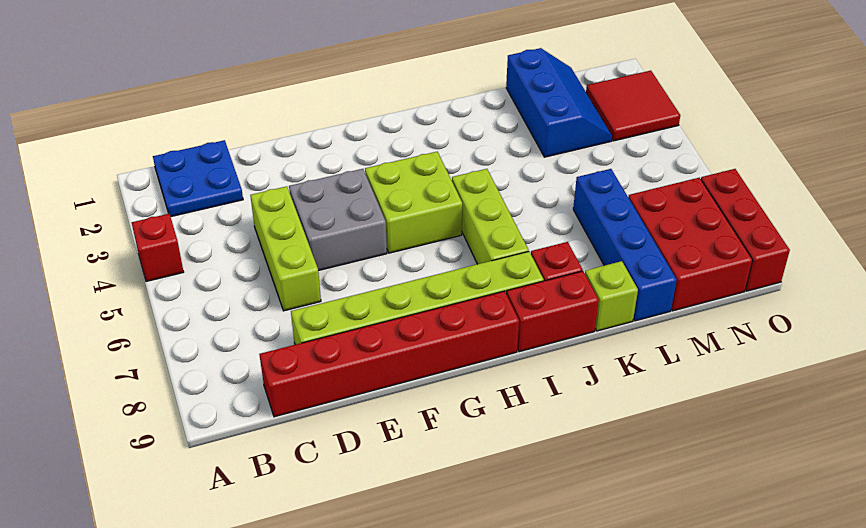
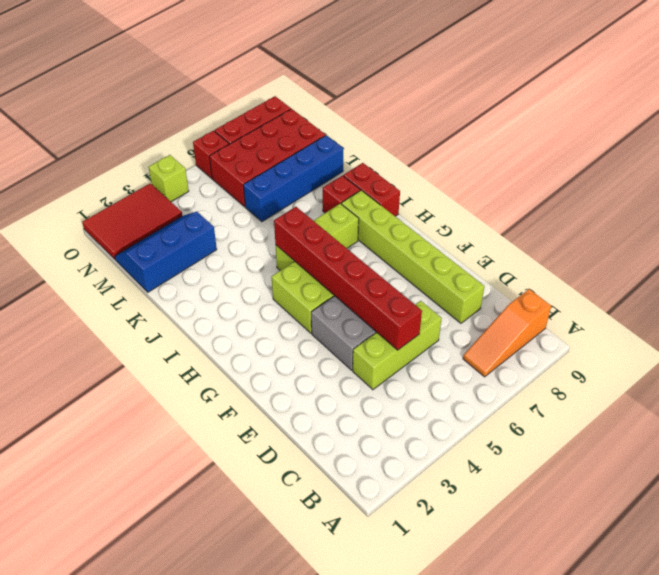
red brick A4 level 1 -> red brick O6 level 1
blue plate B1:C2 level 1 -> none
none -> orange slope B7:B9 level 1 top 9
red brick C9:H9 level 1 -> red brick D5:I5 level 2
lime brick K9 level 1 -> lime brick O4 level 1
red brick M7:N9 level 1 -> red brick M6:N9 level 1
red tile N2:O3 level 1 -> red tile N1:O3 level 1

